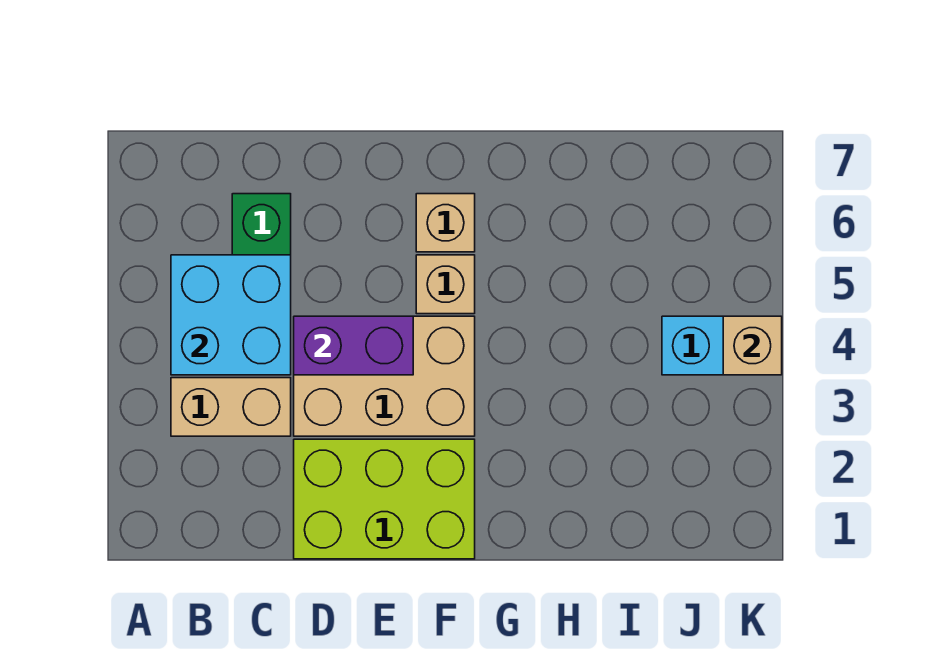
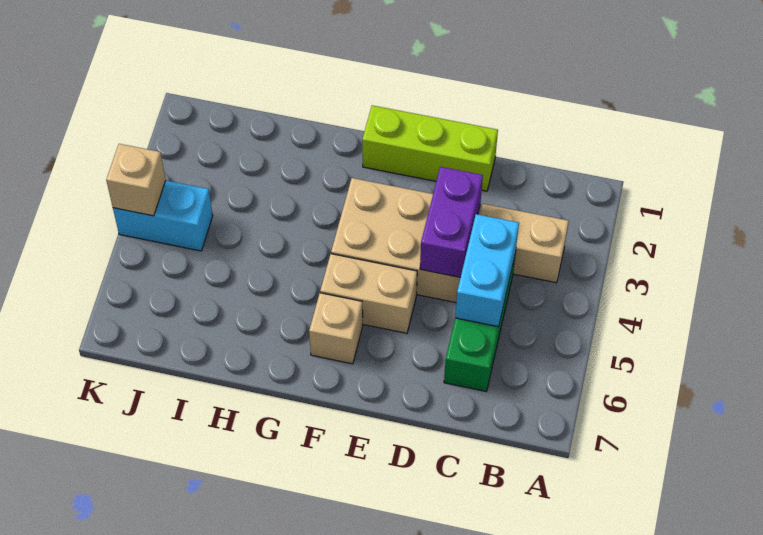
cyan brick B4:C5 level 2 -> cyan brick C4:C5 level 2
lime brick D1:F2 level 1 -> lime brick D1:F1 level 1
purple brick D4:E4 level 2 -> purple brick D3:D4 level 2
tan brick F5 level 1 -> tan brick E5:F5 level 1

